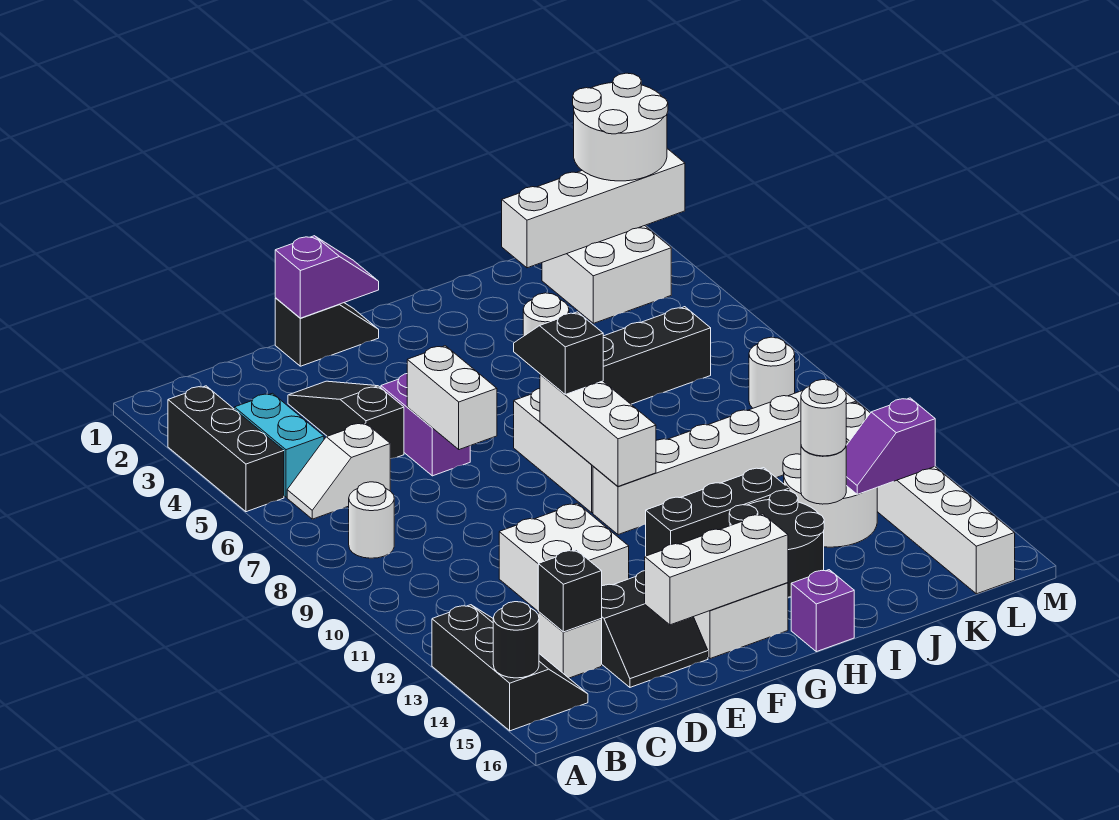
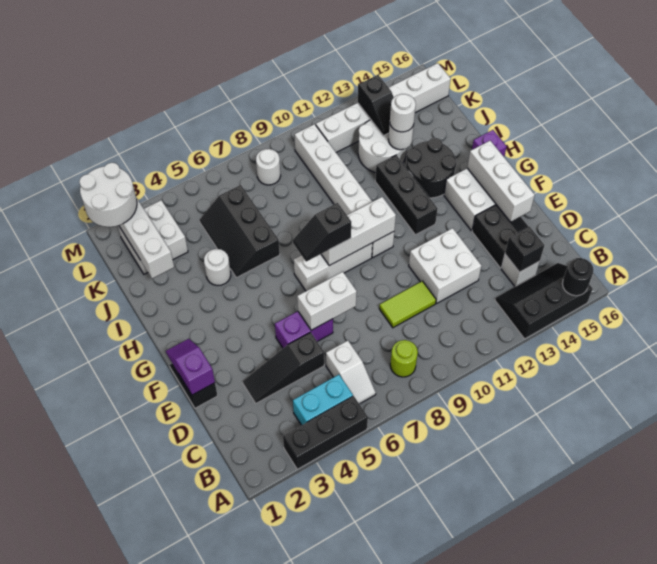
white round brick B8 level 1 -> lime round brick B8 level 1
none -> lime tile D9:D10 level 1
purple slope K13:L13 level 2 top L -> black slope K13:L13 level 2 top L

